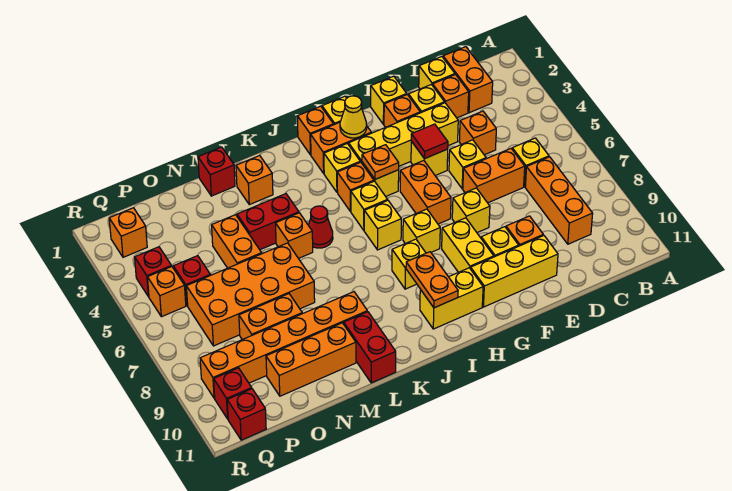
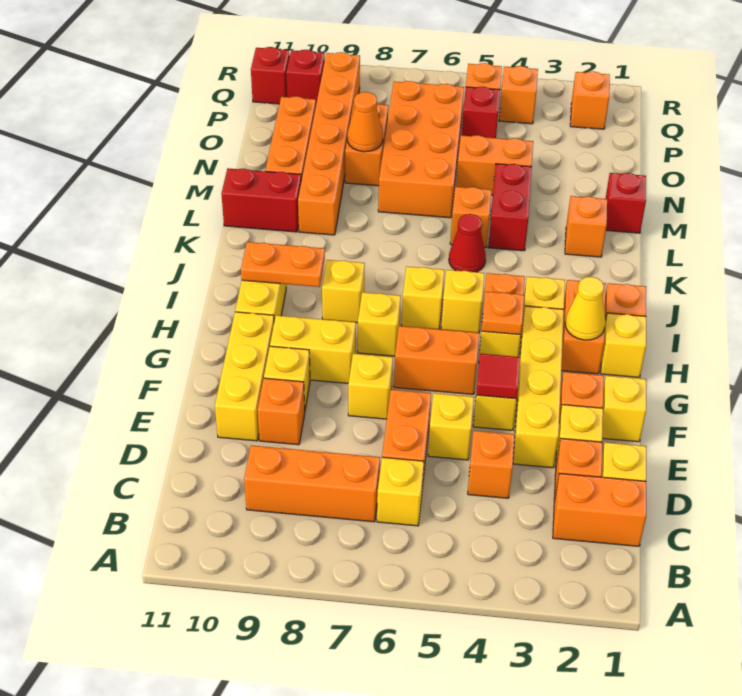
none -> orange cone N8 level 2
red brick Q4 level 1 -> orange brick Q4 level 1

